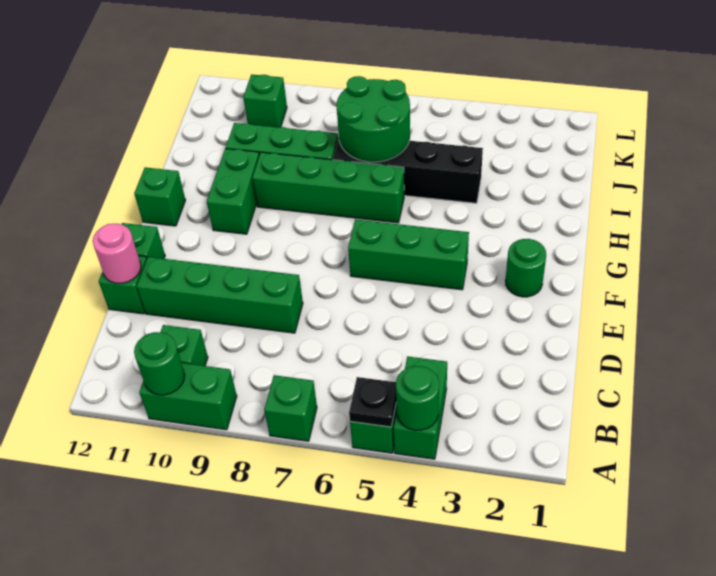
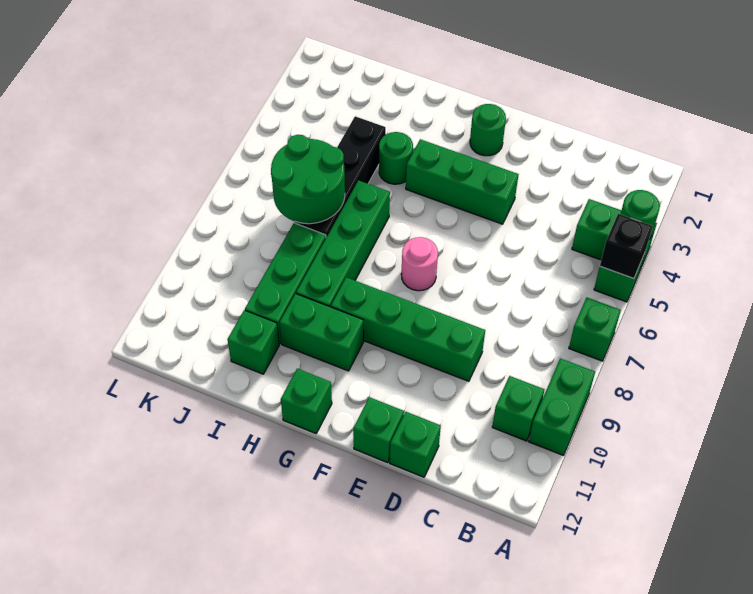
black plate A5 level 2 -> black brick A5 level 2
green round brick A10 level 2 -> green round brick H4 level 1
green brick D8:D11 level 1 -> green brick D9:G9 level 1
pink round brick D12 level 2 -> pink round brick F7 level 1
green brick F4:F6 level 1 -> green brick E4:G4 level 1
green brick K10 level 1 -> green brick I11 level 1

